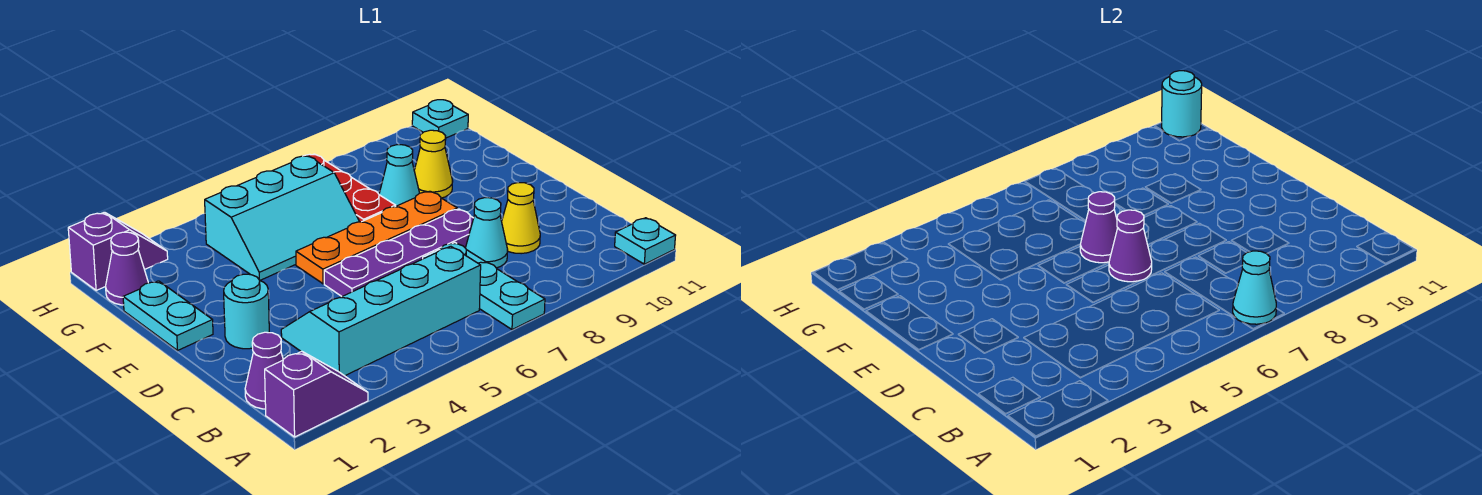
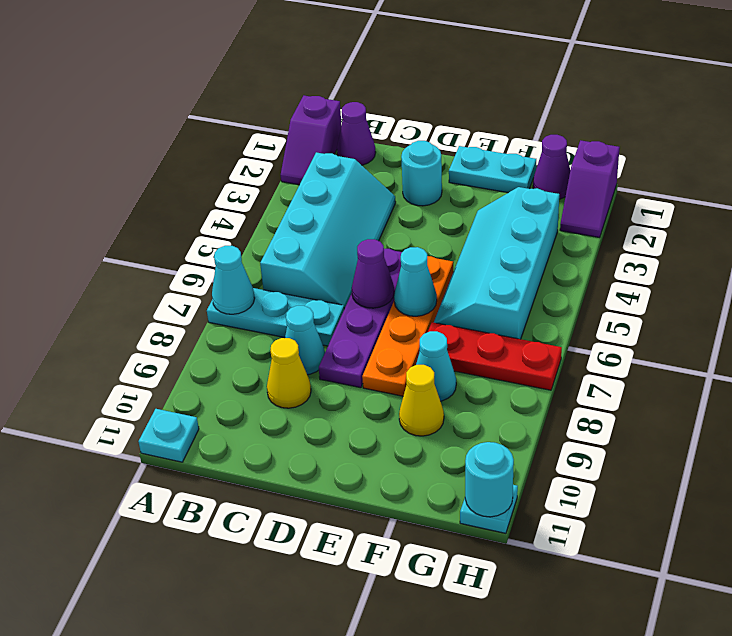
purple cone E6 level 2 -> cyan cone E6 level 2
cyan slope F4:G6 level 1 top G -> cyan slope F3:G6 level 1 top G

